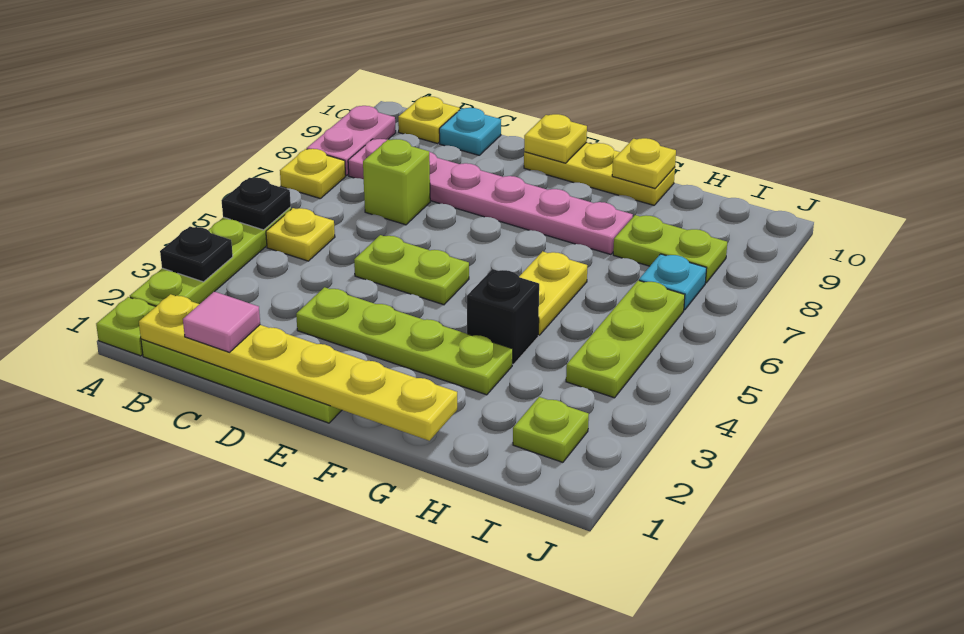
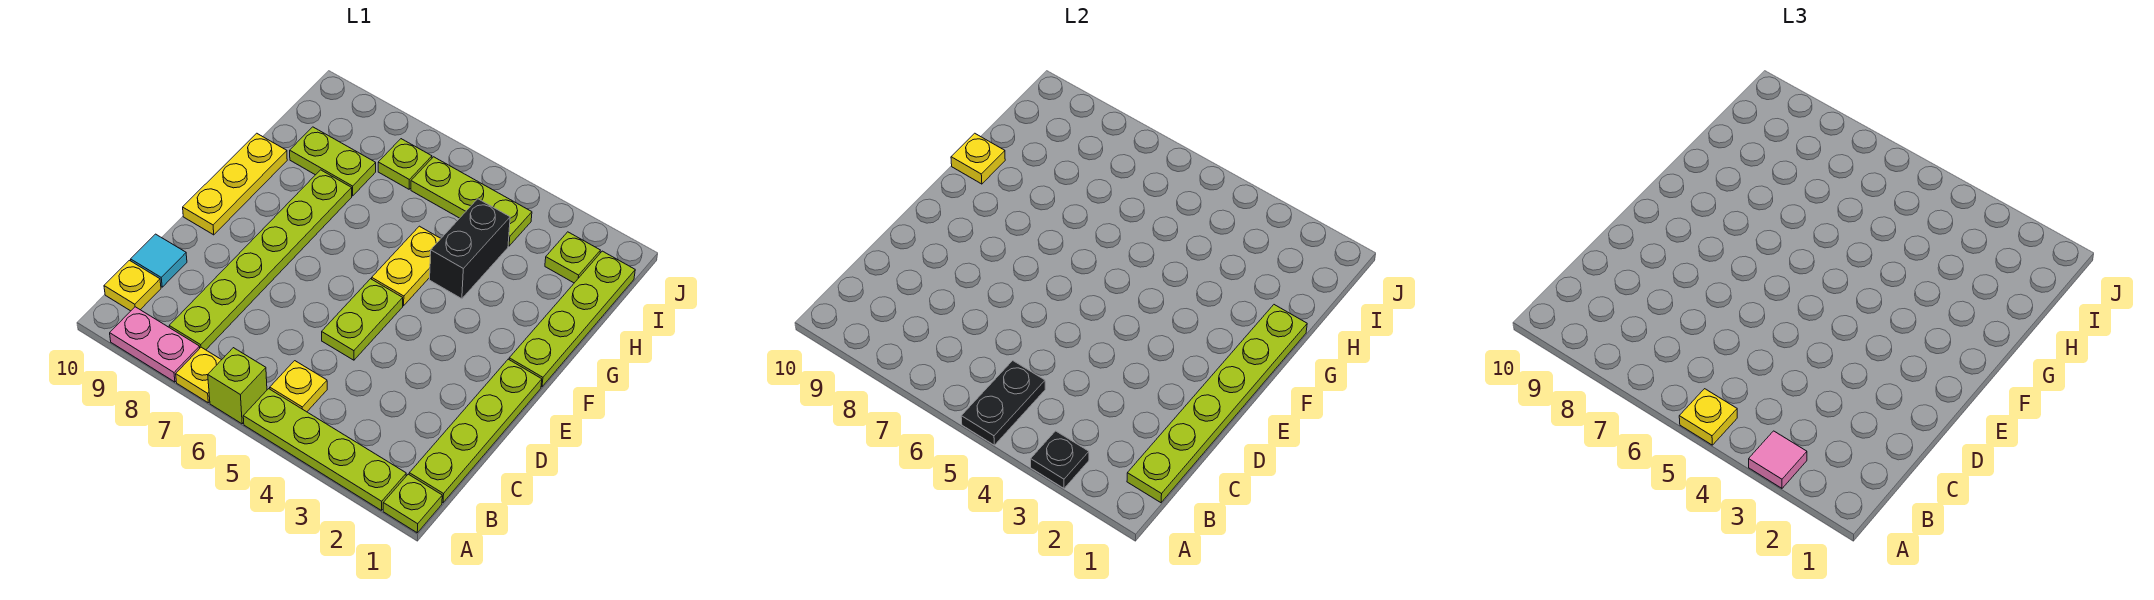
black plate A5 level 2 -> black plate A5:B5 level 2
yellow plate B1:G1 level 2 -> lime plate B1:G1 level 2
pink plate B8:G8 level 1 -> lime plate B8:G8 level 1
pink tile C1 level 3 -> pink tile A3 level 3
lime brick C7 level 1 -> lime brick A6 level 1
cyan plate C10 level 1 -> cyan tile C10 level 1
lime plate D3:G3 level 1 -> lime plate F1:I1 level 1
yellow plate E10 level 2 -> yellow plate A5 level 3
black brick G4 level 1 -> black brick G4:H4 level 1
yellow plate G5:G6 level 1 -> yellow plate F5:G5 level 1
lime plate H8:I8 level 1 -> lime plate H8:H9 level 1
cyan plate I7 level 1 -> lime plate I7 level 1

